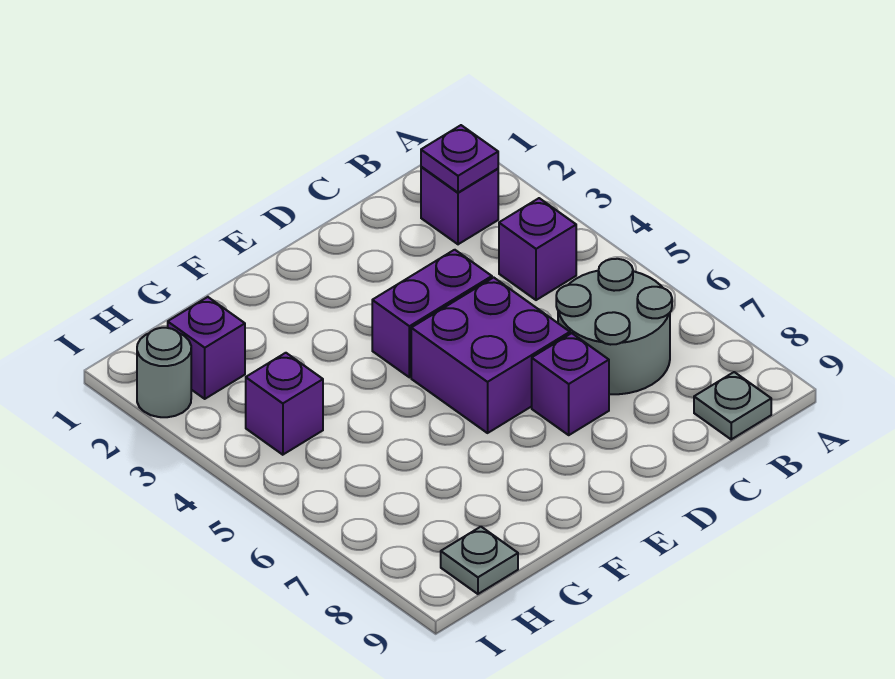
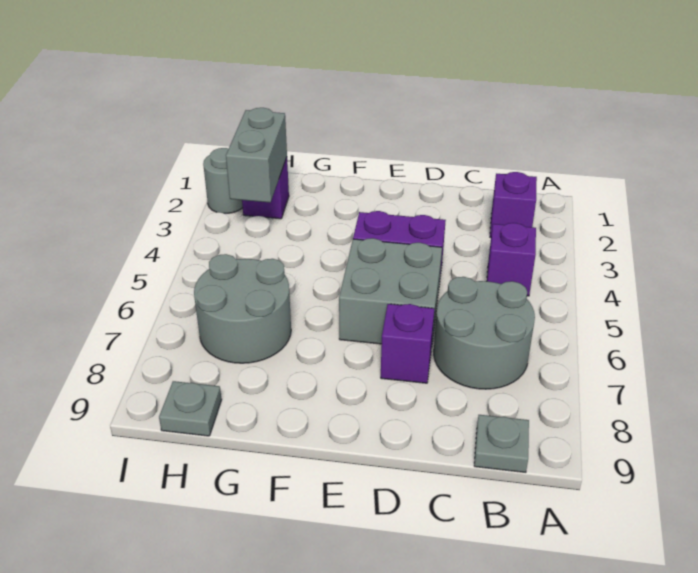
purple plate B2 level 2 -> none
purple brick D5:E6 level 1 -> grey brick D5:E6 level 1
none -> grey round brick G6:H7 level 1
none -> grey brick H2:H3 level 2
purple brick H4 level 1 -> none

